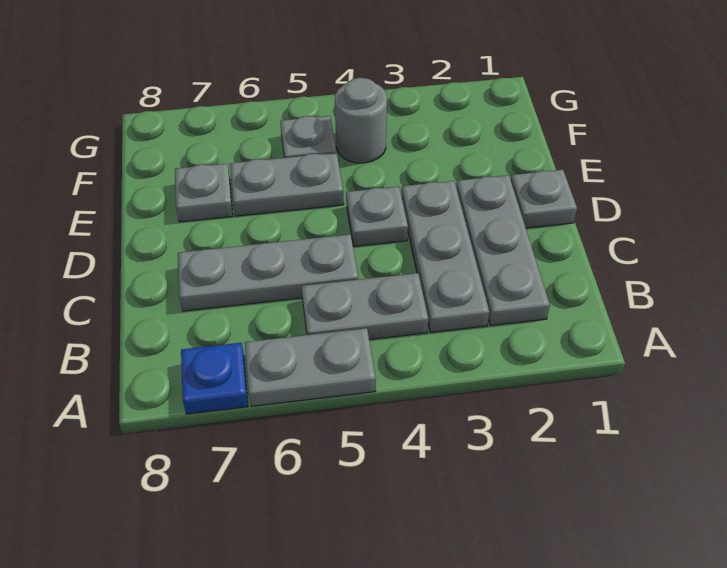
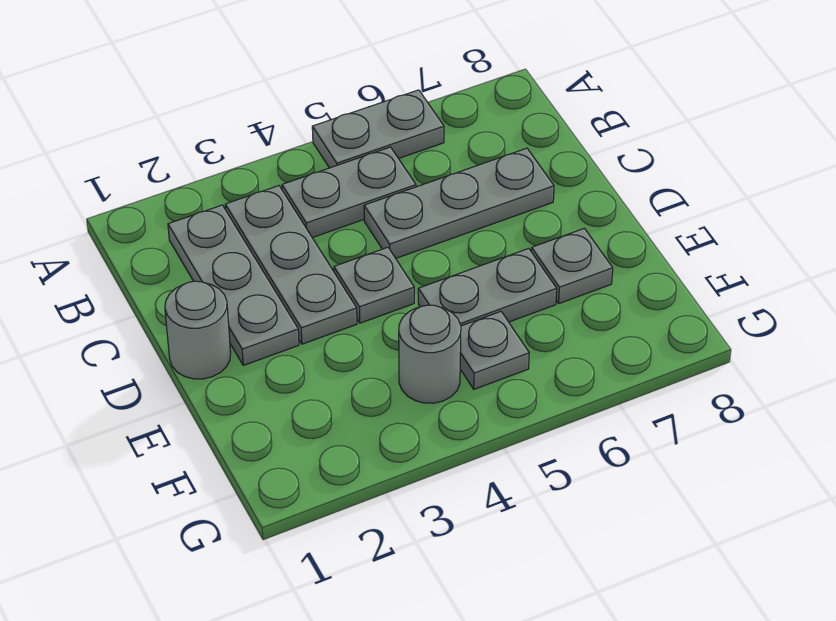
blue plate A7 level 1 -> none
grey plate D1 level 1 -> grey round brick D1 level 1

